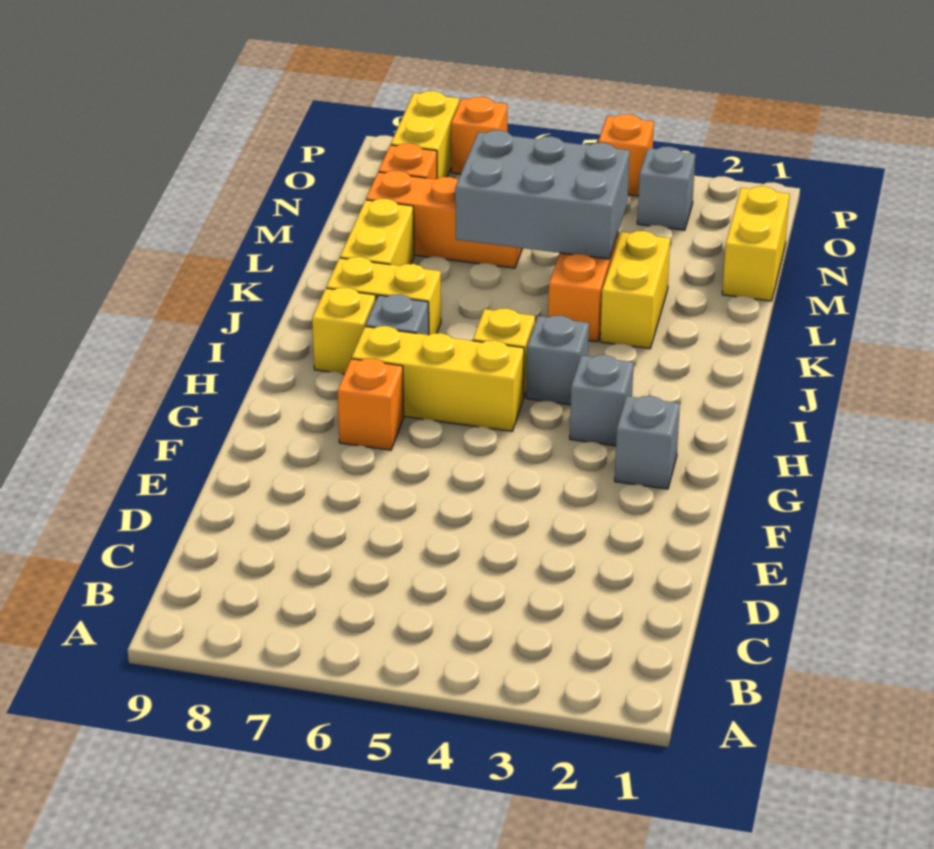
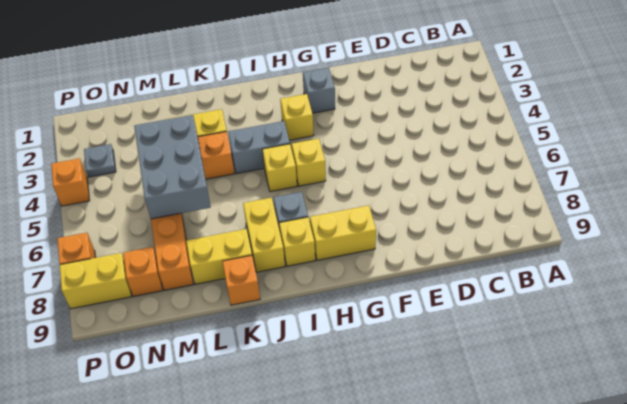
orange brick G7 level 1 -> orange brick K9 level 1
grey brick H3 level 1 -> yellow brick H3 level 1
yellow brick H5:H7 level 1 -> yellow brick H5 level 1
grey brick I4 level 1 -> grey brick I4:J4 level 1
yellow brick M1:N1 level 1 -> yellow brick G8:H8 level 1
grey brick O3 level 1 -> grey plate O3 level 1

